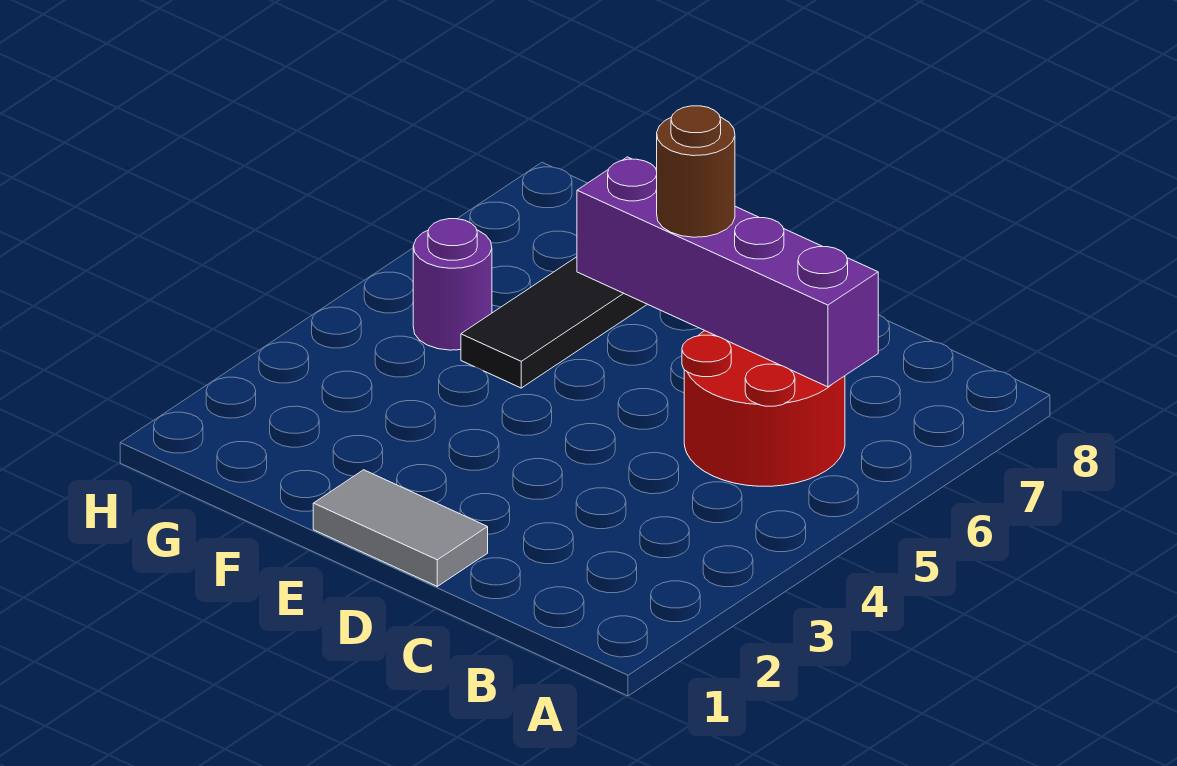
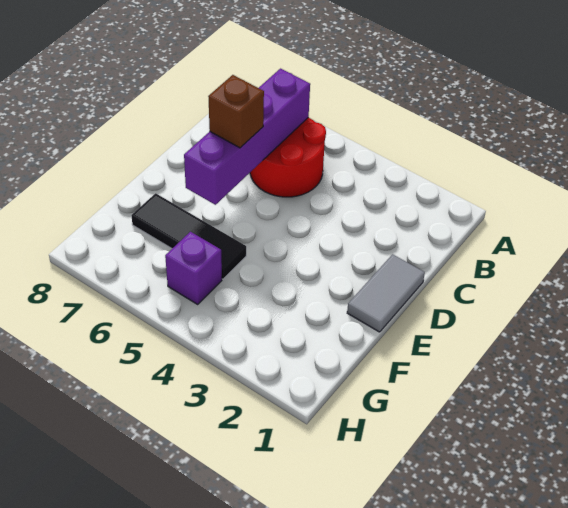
brown round brick D6 level 3 -> brown brick D6 level 3
purple round brick G5 level 1 -> purple brick G5 level 1

